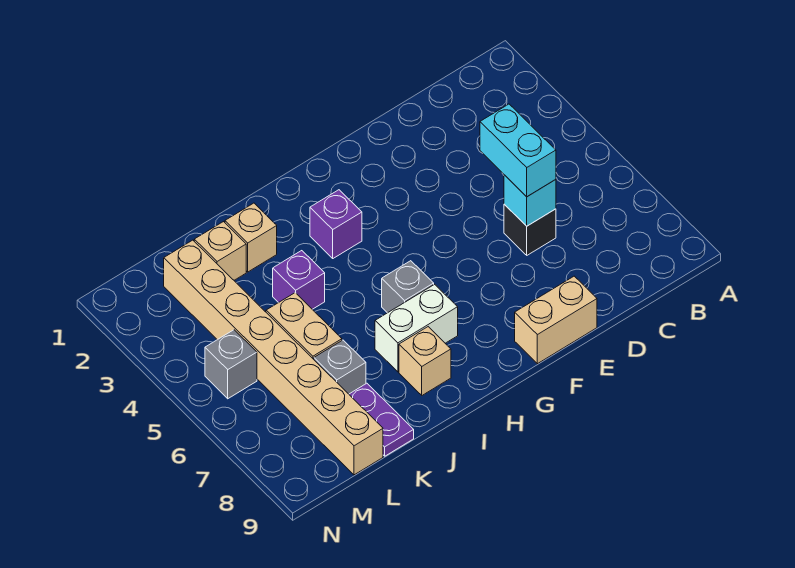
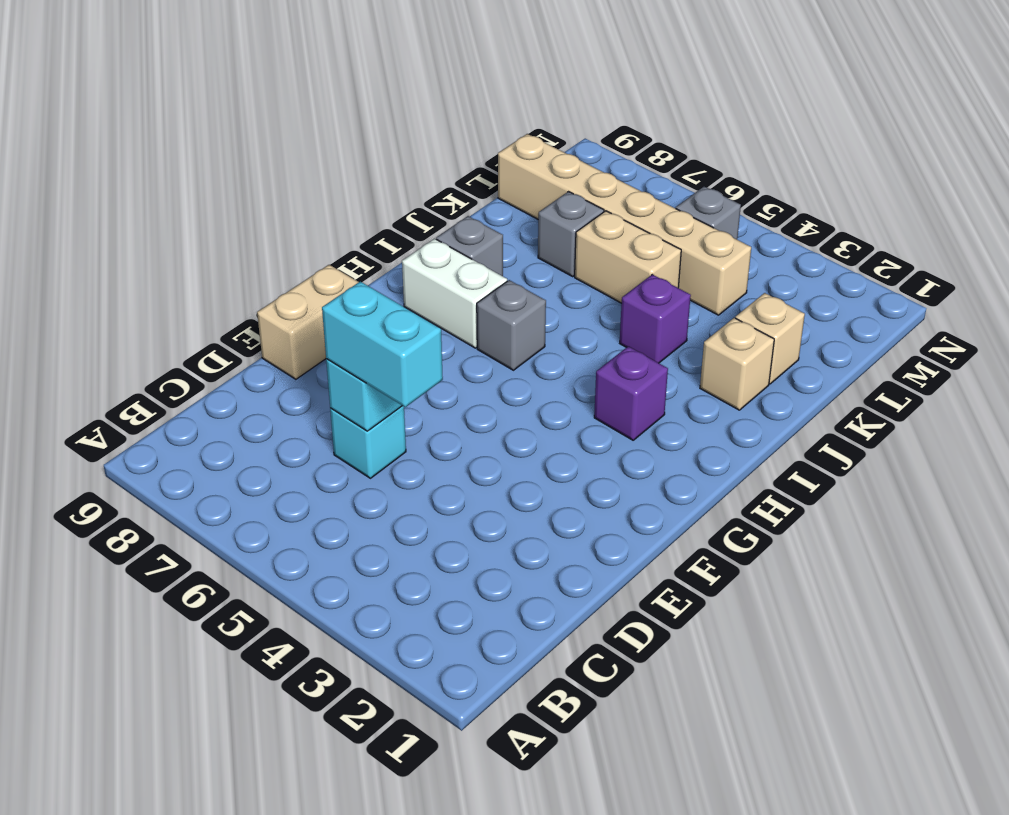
black brick D6 level 1 -> cyan brick D6 level 1
white brick H7:I7 level 1 -> white brick H7:H8 level 1
tan brick I8 level 1 -> grey brick I8 level 1
purple plate K8:K9 level 1 -> none
tan brick L2:L9 level 1 -> tan brick L4:L9 level 1

